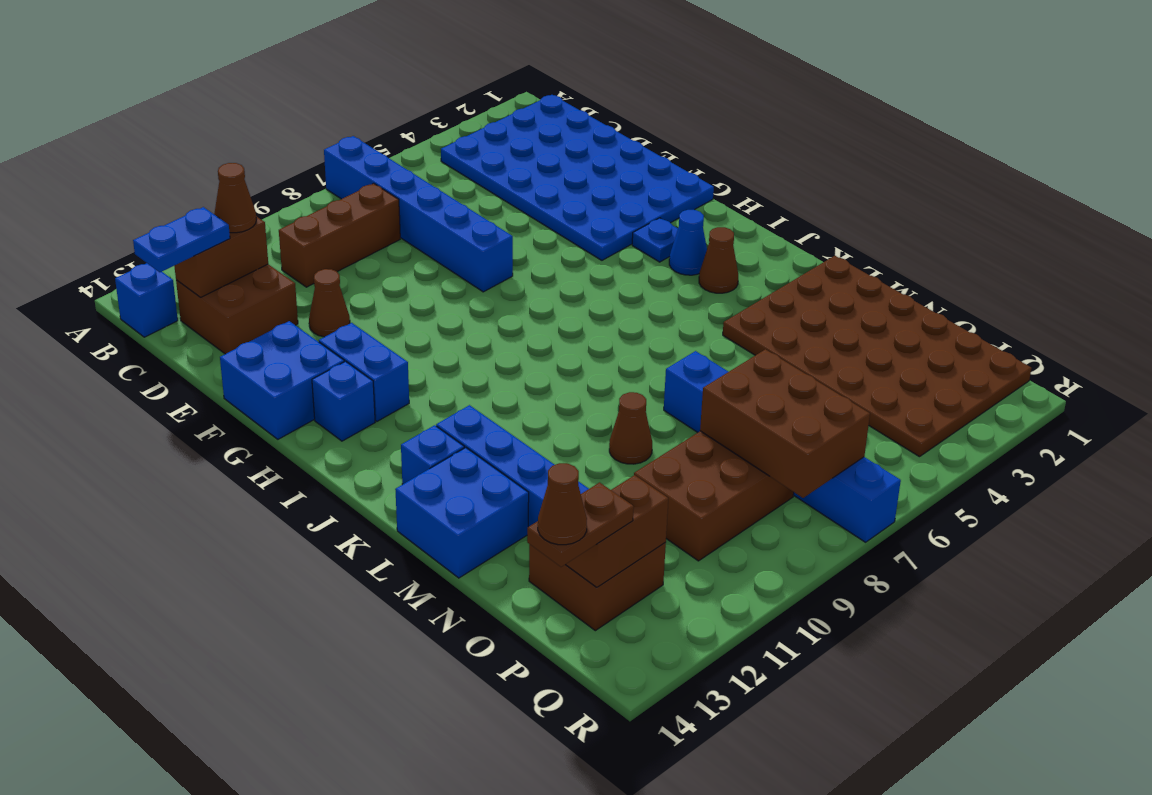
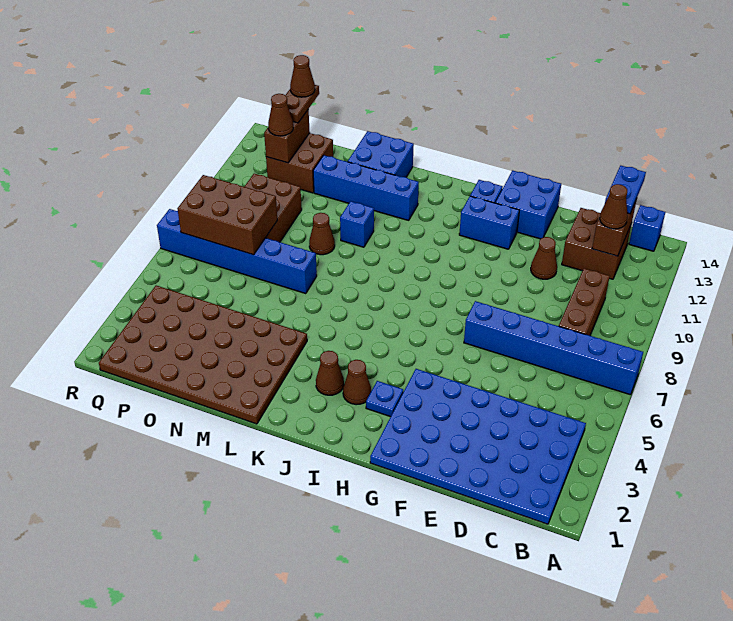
blue cone I3 level 1 -> brown cone I3 level 1
blue brick K13 level 1 -> blue brick L10 level 1
none -> brown cone P12 level 3

